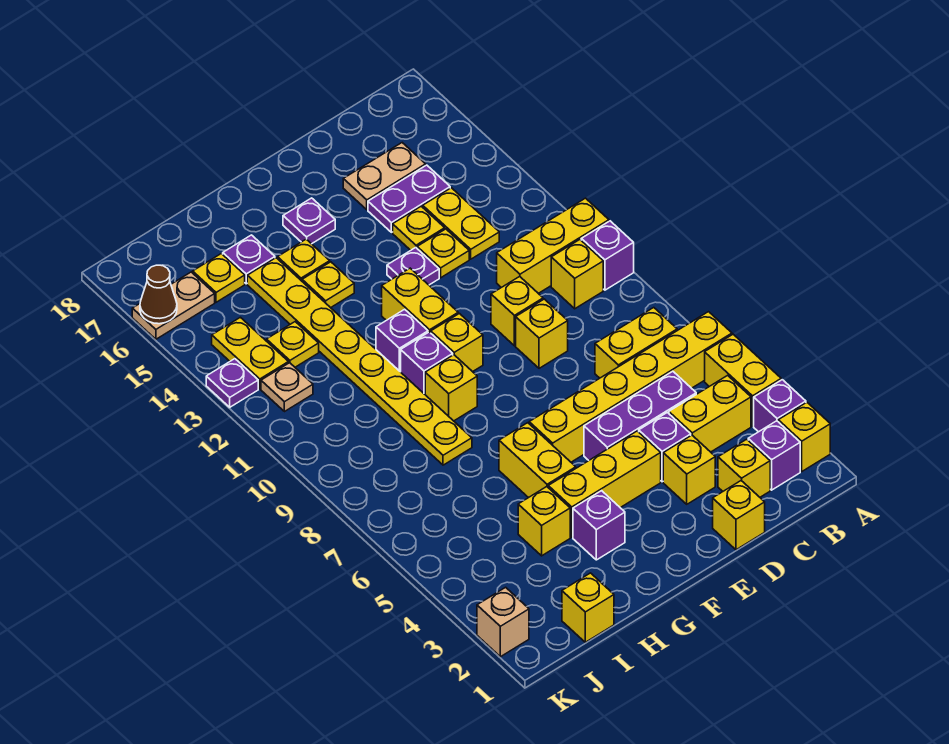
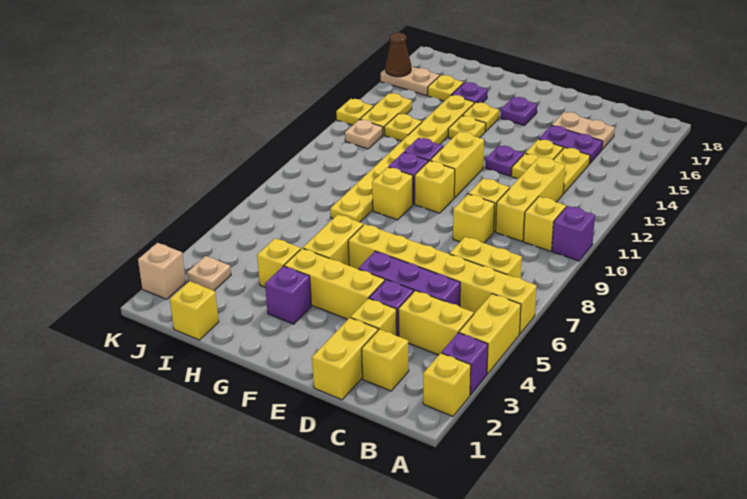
yellow brick A11:C11 level 1 -> yellow brick C10:C12 level 1
purple brick B2 level 1 -> none
yellow brick D1 level 1 -> yellow brick D1:D2 level 1
none -> tan plate J3 level 1
purple plate K13 level 1 -> yellow plate K13 level 1

